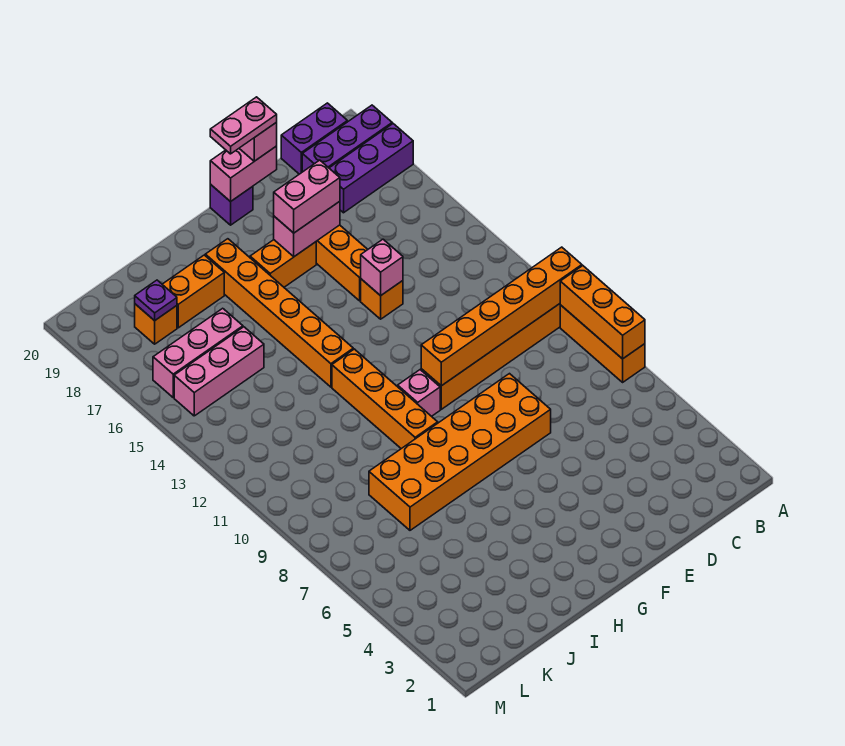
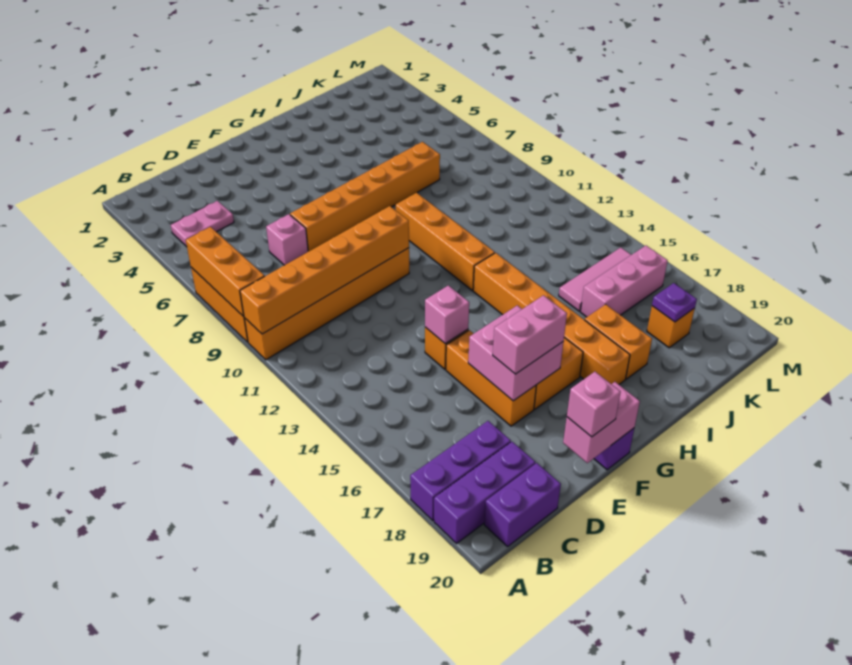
orange brick E7:J8 level 1 -> orange brick E7:J7 level 1
pink brick E17:F17 level 2 -> pink brick E16:F17 level 2
pink plate E20:F20 level 4 -> pink plate B4:C4 level 1
pink brick G10 level 1 -> pink brick D7 level 1
orange brick I18:J18 level 1 -> orange brick I17:I18 level 1
pink brick J15:L15 level 1 -> pink tile J15:L15 level 1

